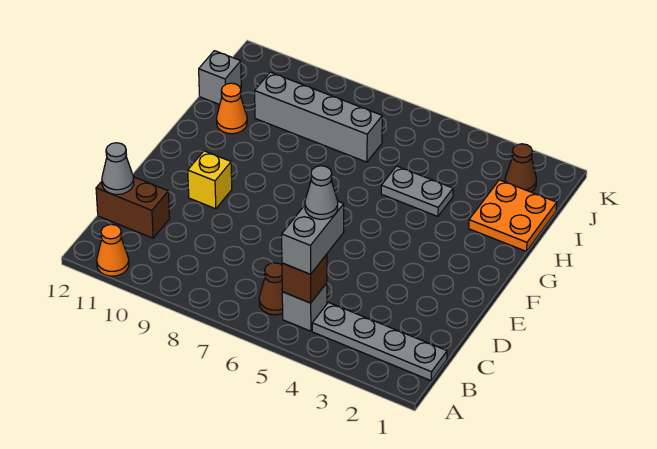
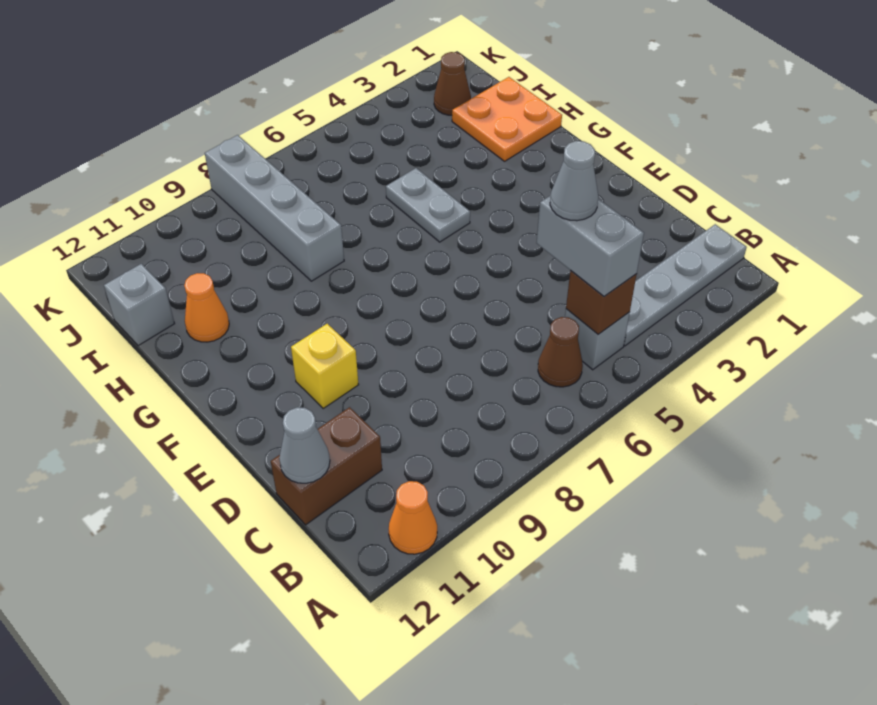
grey plate H4:H5 level 1 -> grey plate G5:H5 level 1
grey brick I7:I10 level 1 -> grey brick H8:K8 level 1

